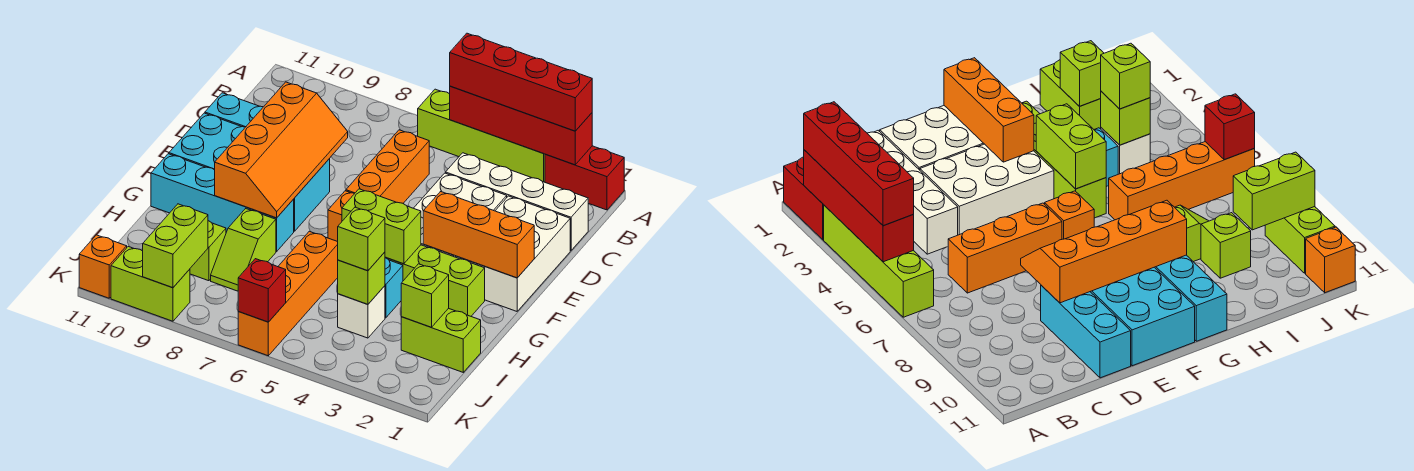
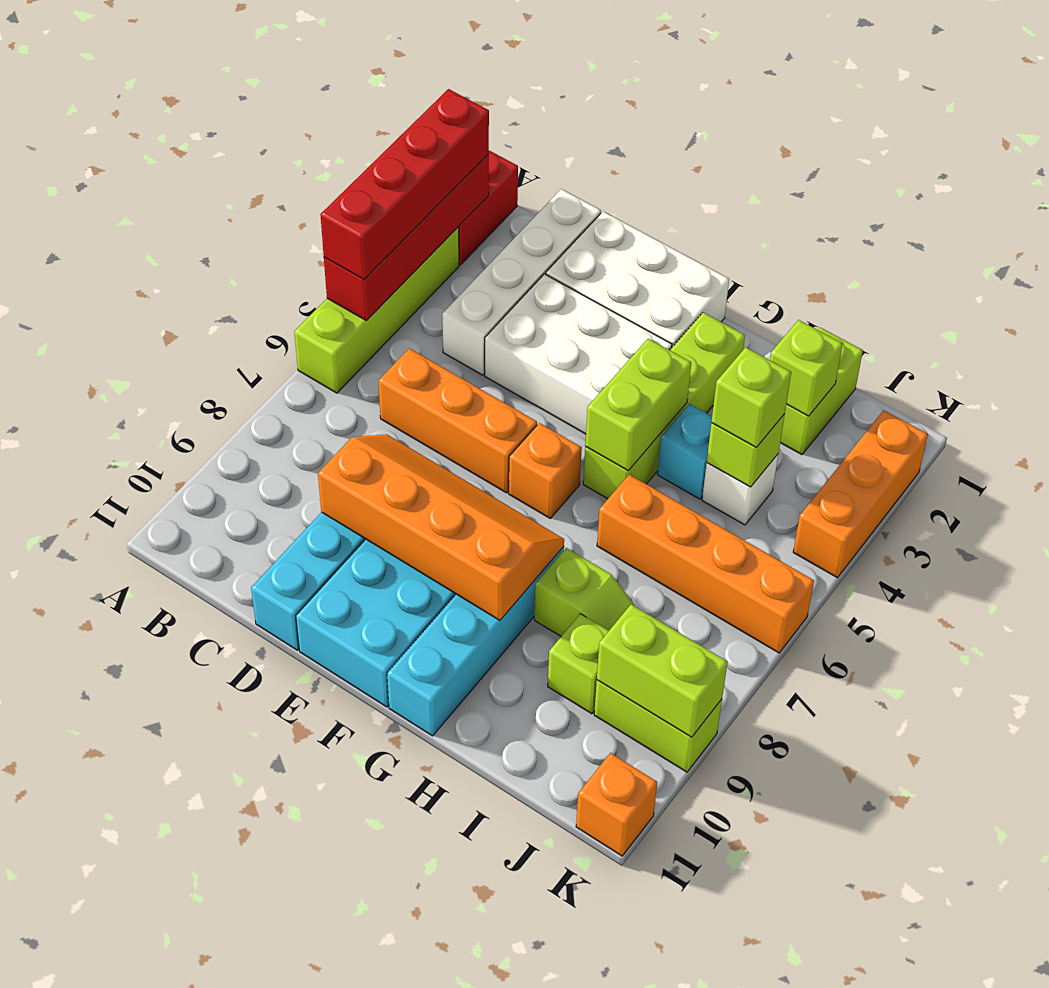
orange brick F1:F3 level 2 -> orange brick K2:K4 level 1
red brick K6 level 2 -> none
lime brick K9:K10 level 1 -> lime brick J9:K9 level 1

